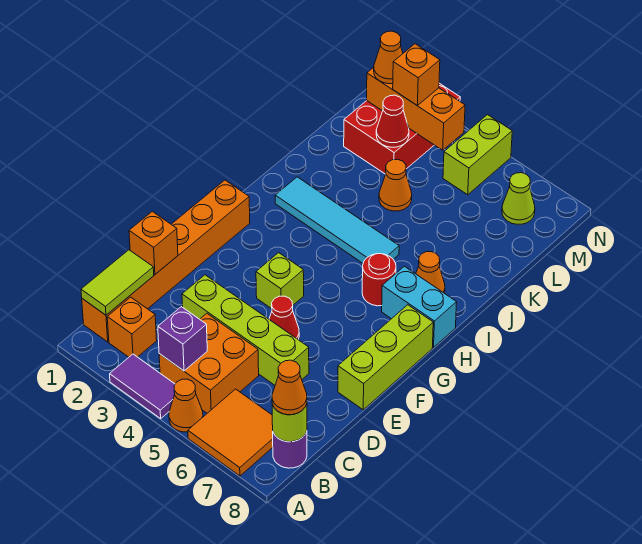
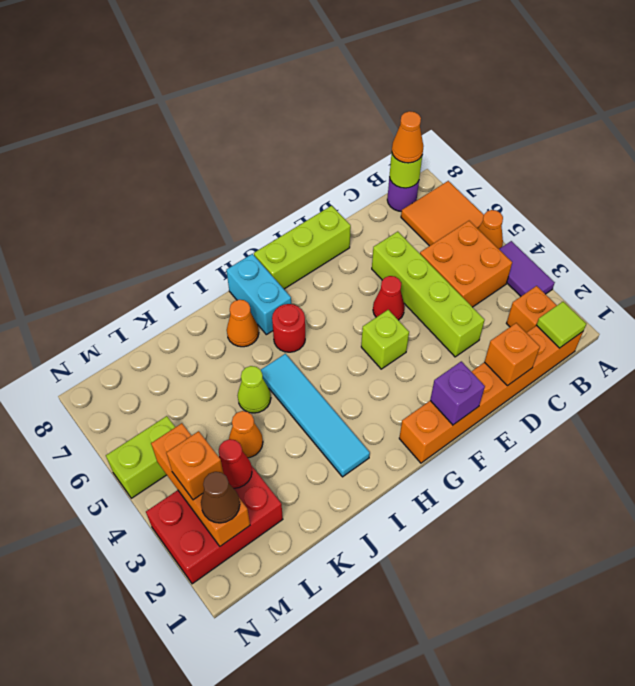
lime tile B1:C1 level 2 -> lime tile B1 level 2
purple brick B4 level 2 -> purple brick F1 level 2
orange cone M2 level 3 -> brown cone M2 level 3
lime cone M7 level 1 -> lime cone J5 level 1

